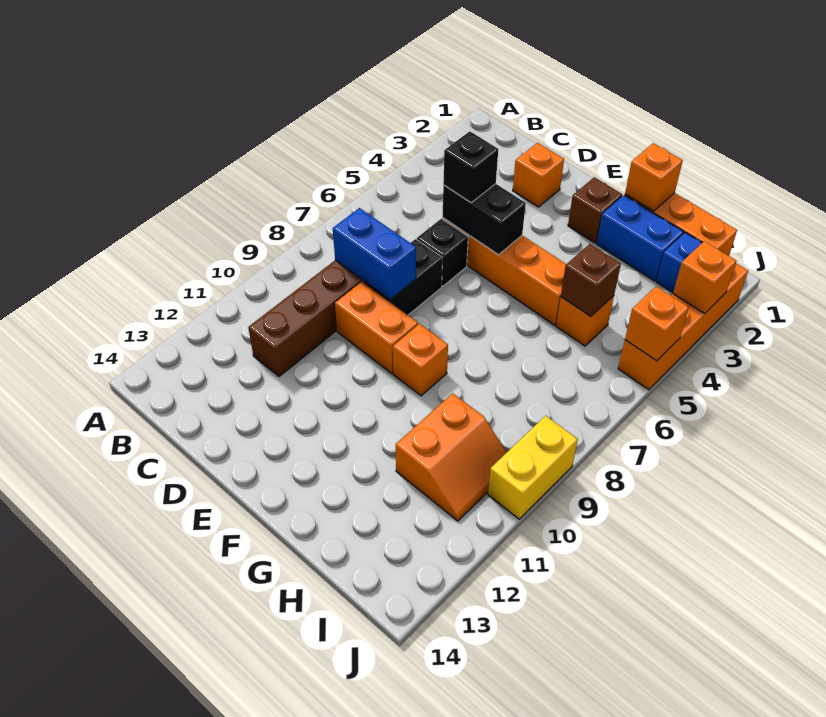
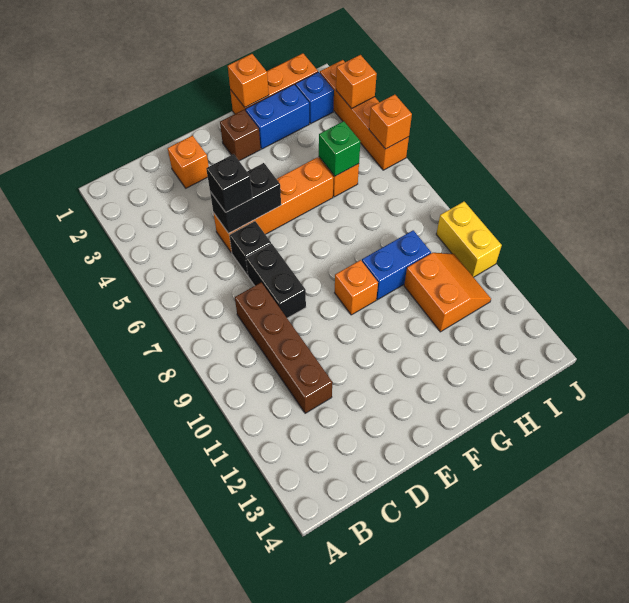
blue brick C8:D8 level 2 -> blue brick G9:H9 level 1
orange brick D9:E9 level 1 -> none
brown brick H5 level 2 -> green brick H5 level 2

